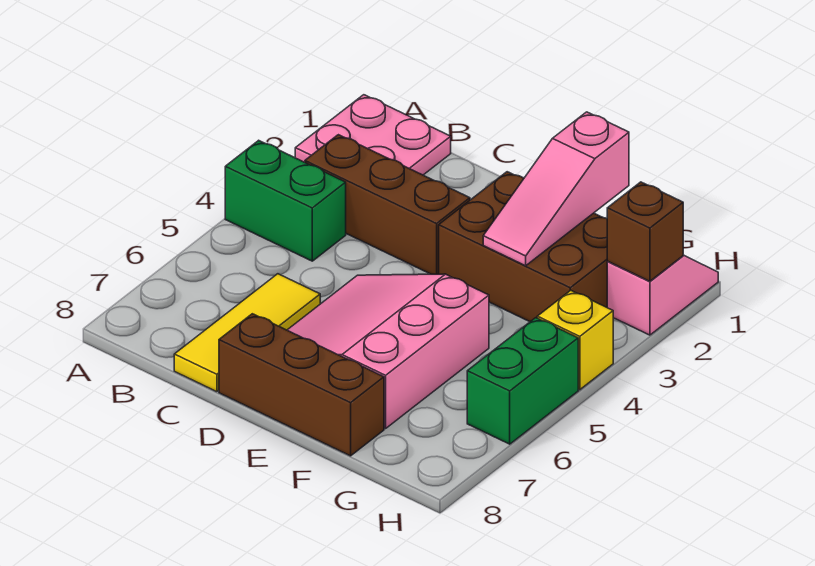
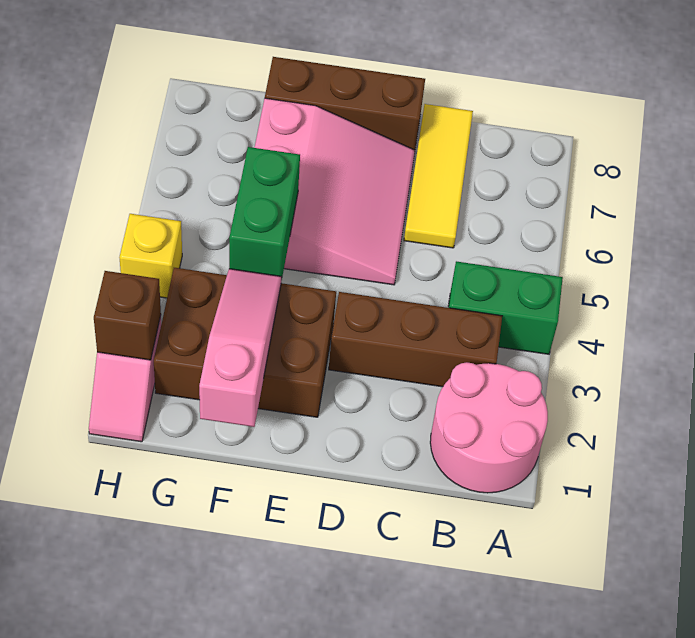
pink plate A1:B2 level 1 -> pink round brick A1:B2 level 1
green brick H5:H6 level 1 -> green brick F4:F5 level 2

